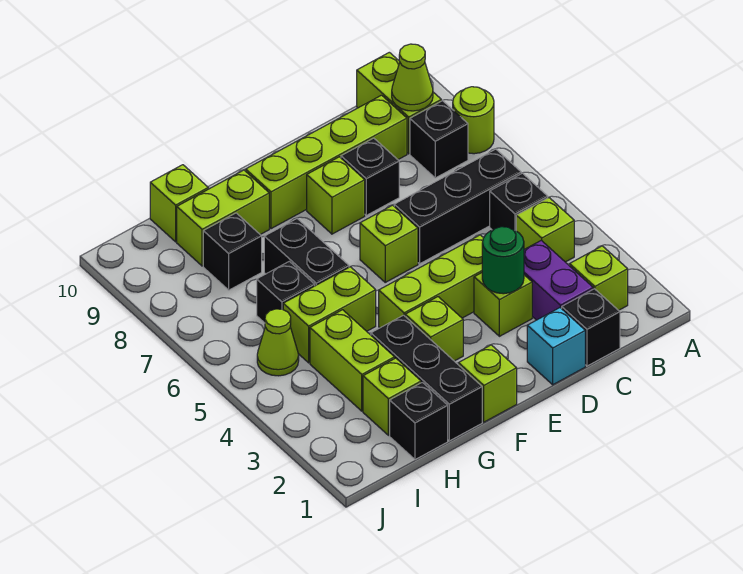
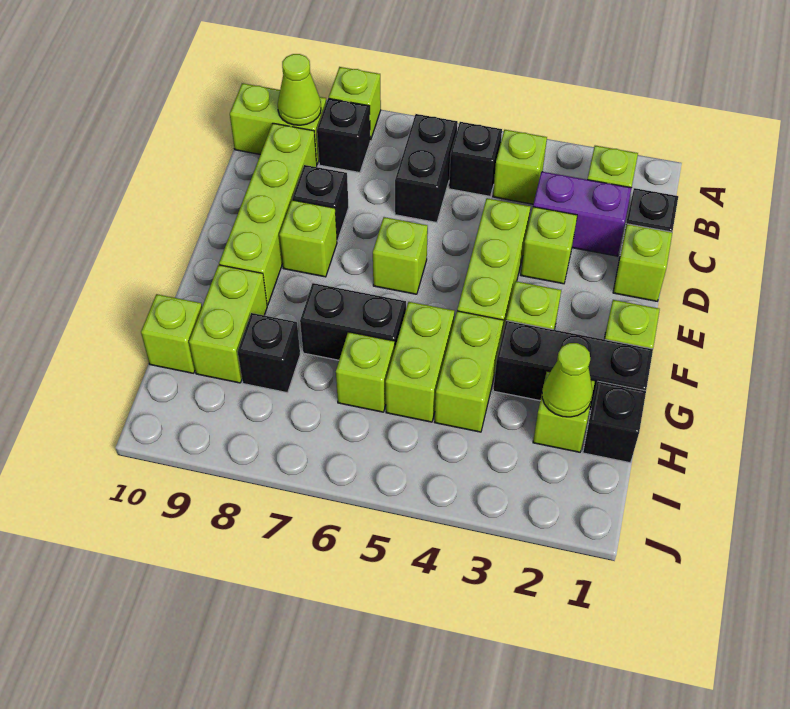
lime round brick A8 level 1 -> lime brick A8 level 1
black brick B6:D6 level 1 -> black brick B6:C6 level 1
cyan brick D1 level 1 -> lime brick D1 level 1
green round brick D3 level 2 -> none
lime brick H3:H4 level 1 -> lime brick G4:H4 level 1
black brick H6 level 1 -> lime brick H6 level 1
lime cone I5 level 1 -> lime cone H2 level 2

